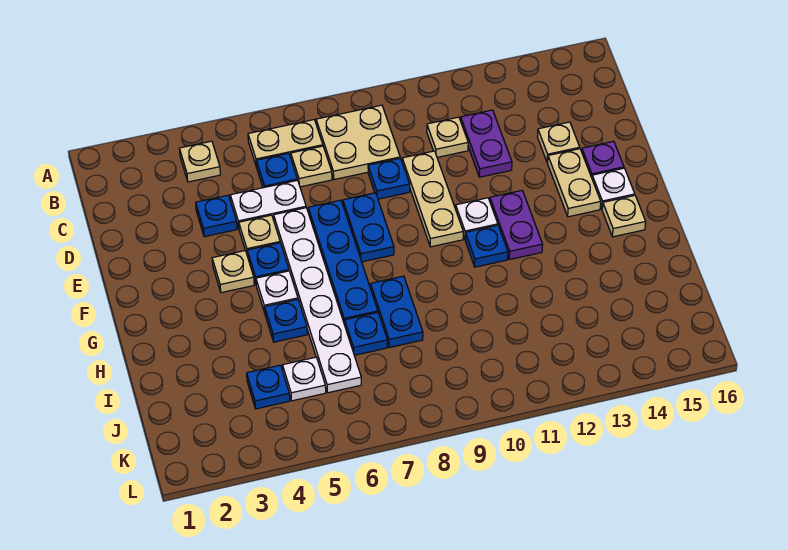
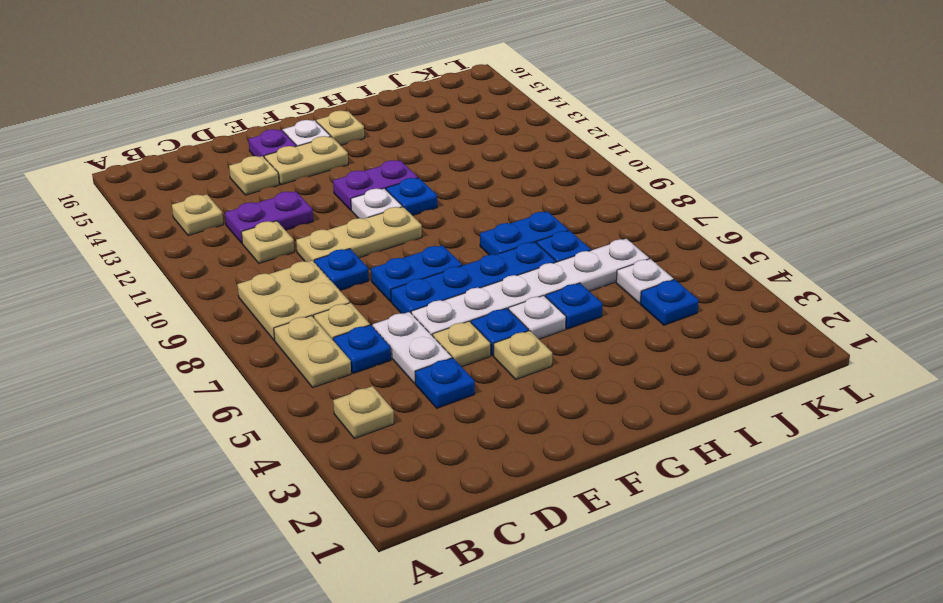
none -> tan plate B13 level 1

